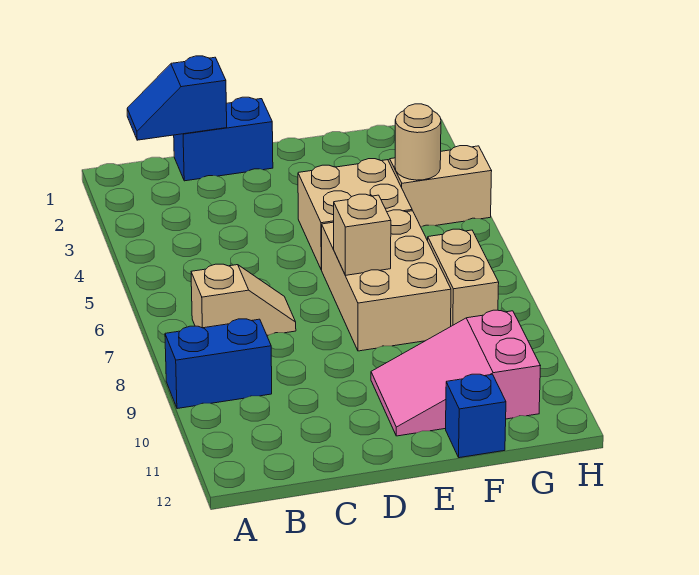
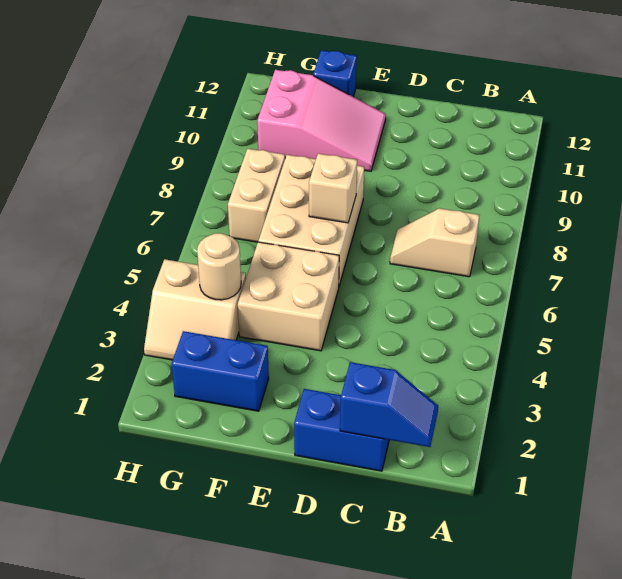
blue brick A9:B9 level 1 -> blue brick F2:G2 level 1

